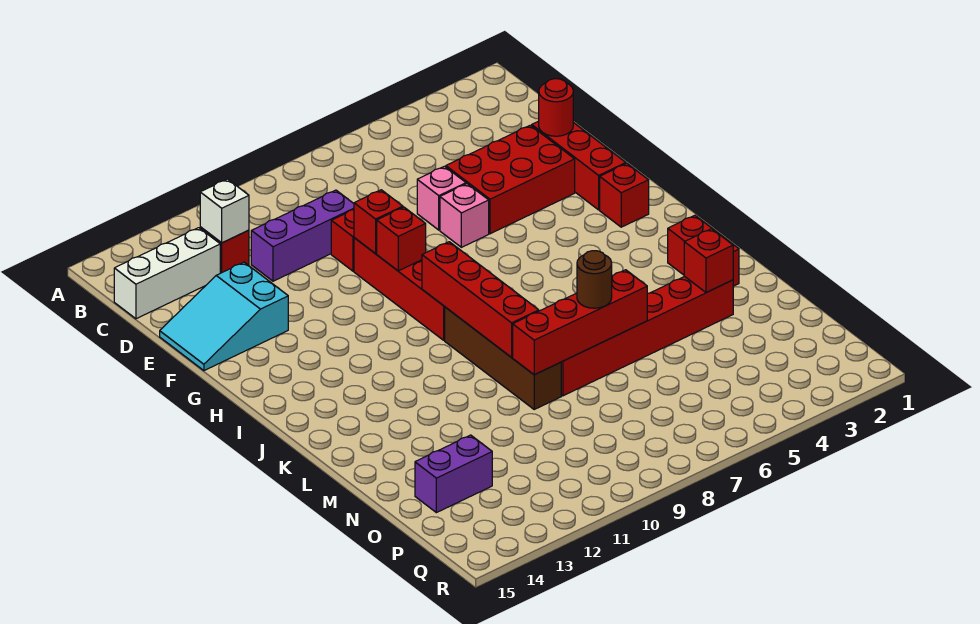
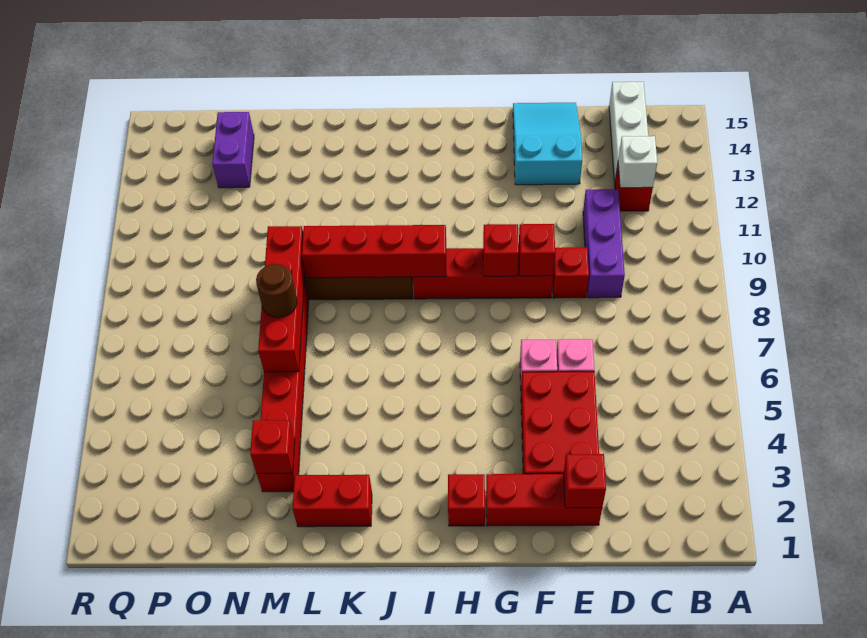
red round brick E2 level 2 -> red brick E2 level 2

